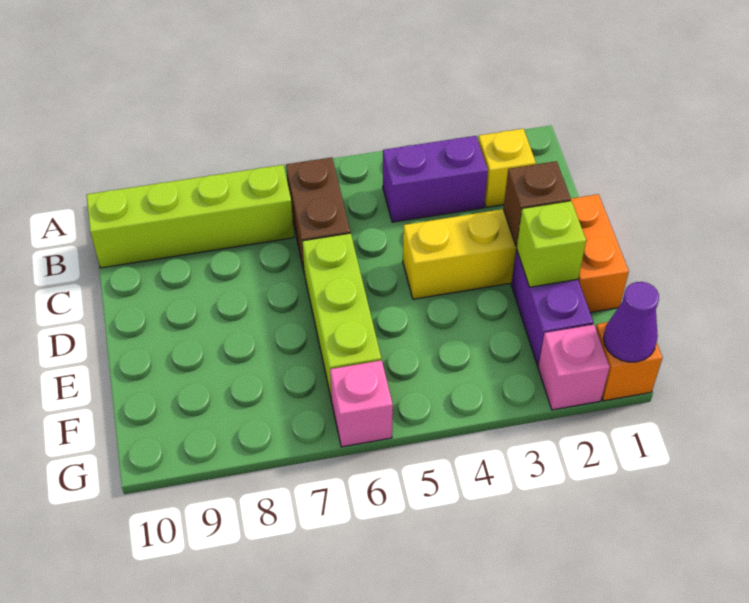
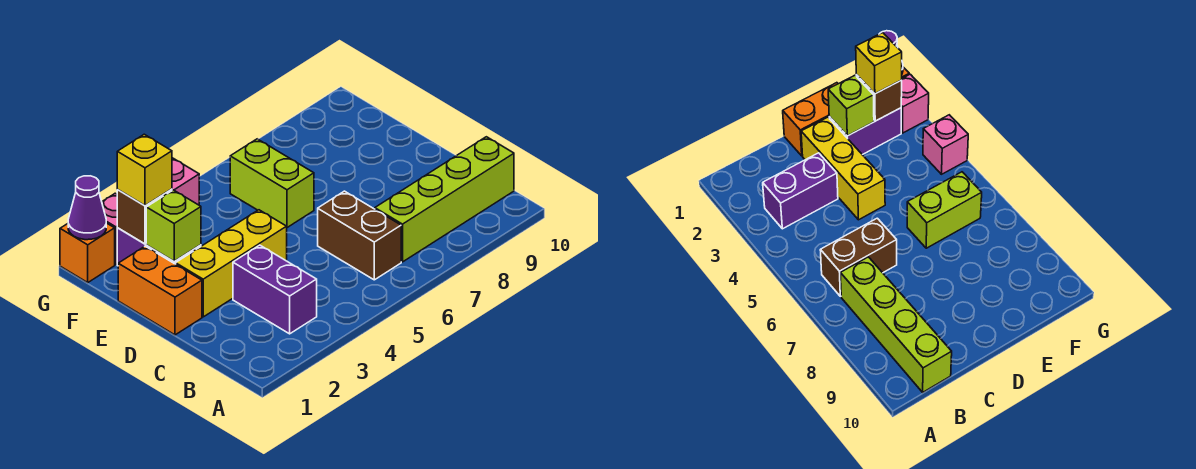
yellow brick B2 level 1 -> yellow brick F2 level 3
purple brick B3:B4 level 1 -> purple brick B3:C3 level 1
brown brick D2 level 2 -> brown brick F2 level 2
lime brick D6:F6 level 1 -> lime brick E6:F6 level 1
pink brick G6 level 1 -> pink brick G4 level 1

